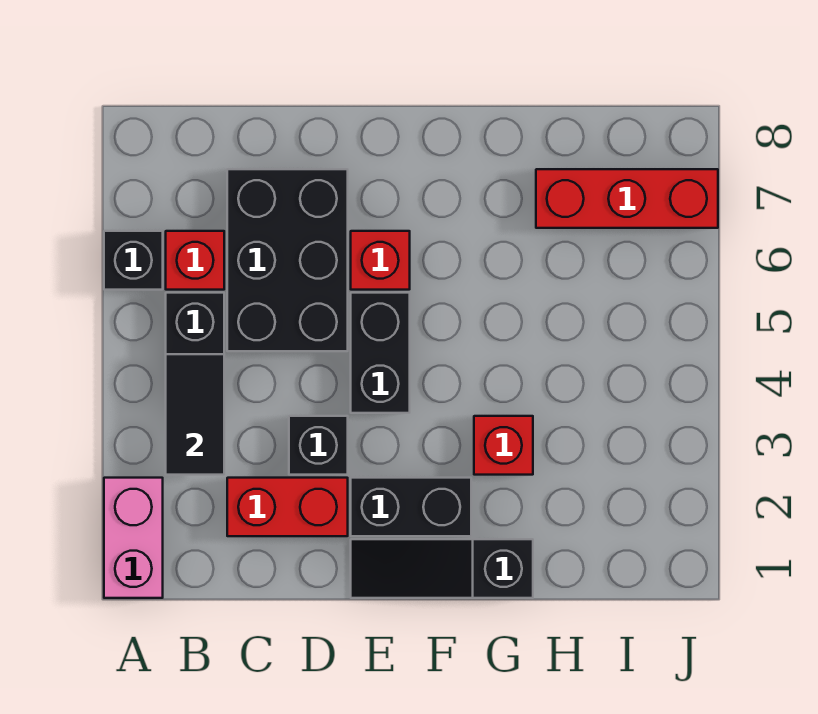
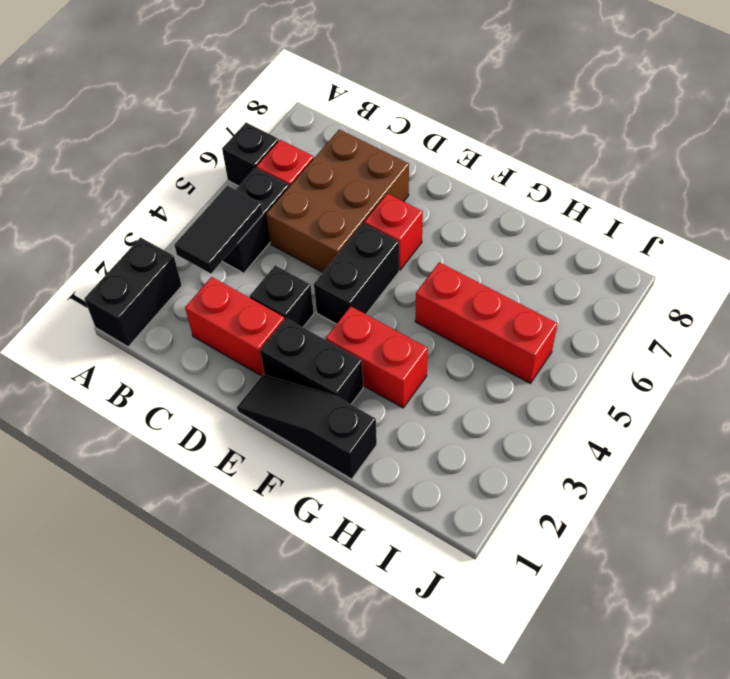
pink brick A1:A2 level 1 -> black brick A1:A2 level 1
black brick C5:D7 level 1 -> brown brick C5:D7 level 1
red brick G3 level 1 -> red brick F3:G3 level 1
red brick H7:J7 level 1 -> red brick G5:I5 level 1

